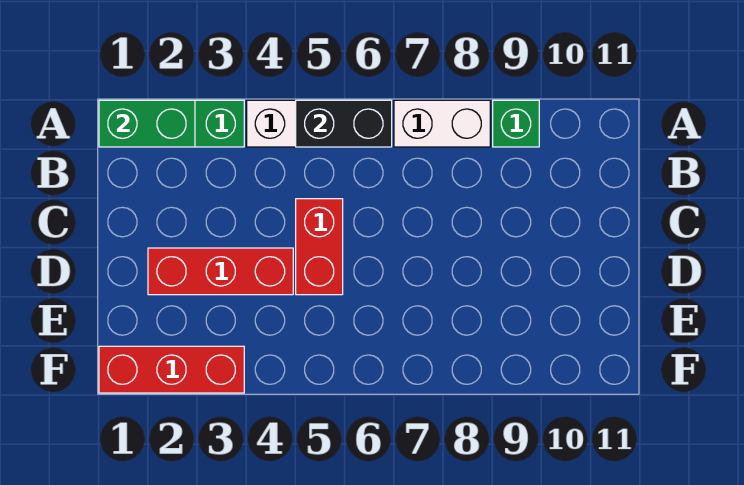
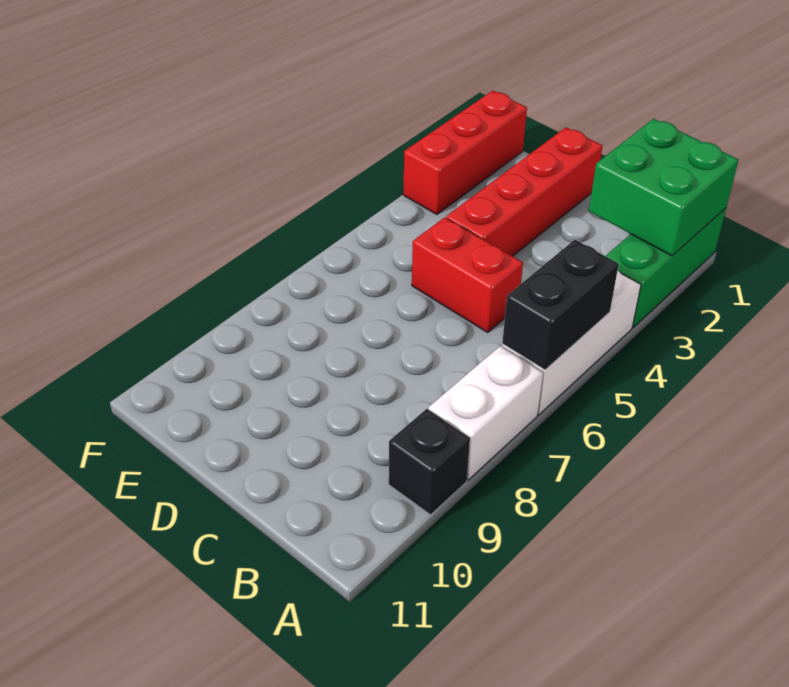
green brick A1:A2 level 2 -> green brick A1:B2 level 2
green brick A9 level 1 -> black brick A9 level 1
red brick D2:D4 level 1 -> red brick D1:D4 level 1

